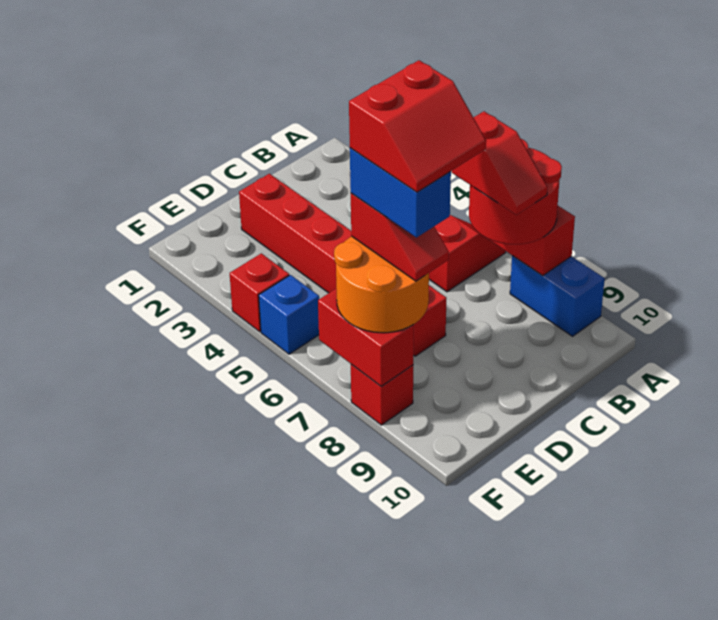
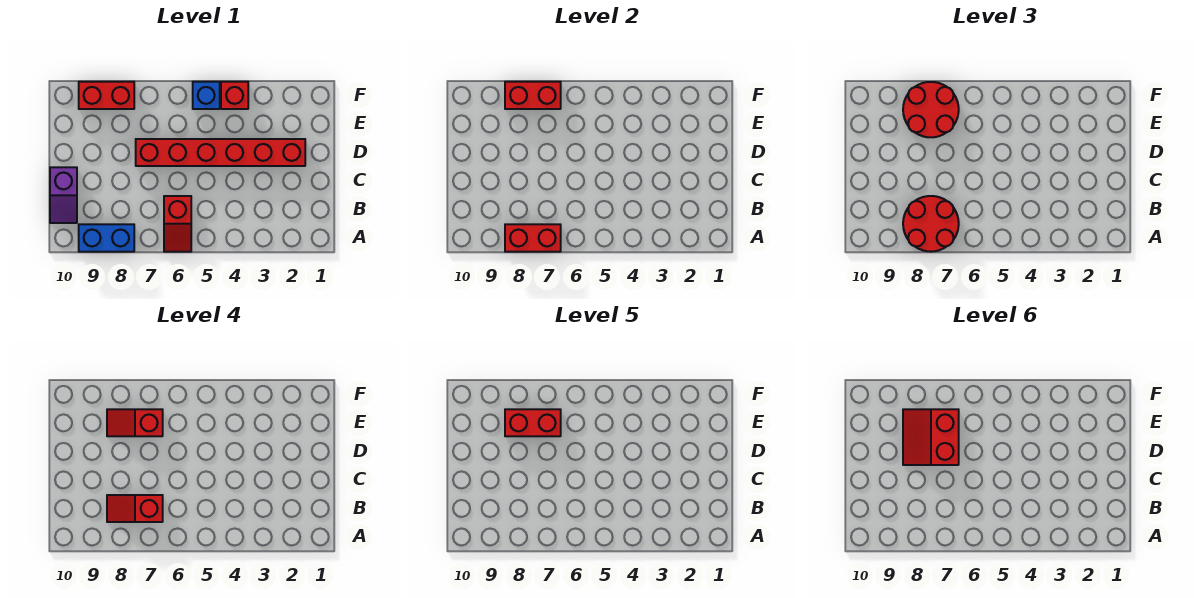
none -> purple slope B10:C10 level 1 top C
orange round brick E7:F8 level 3 -> red round brick E7:F8 level 3
blue brick E7:E8 level 5 -> red brick E7:E8 level 5
red brick F8 level 1 -> red brick F8:F9 level 1

